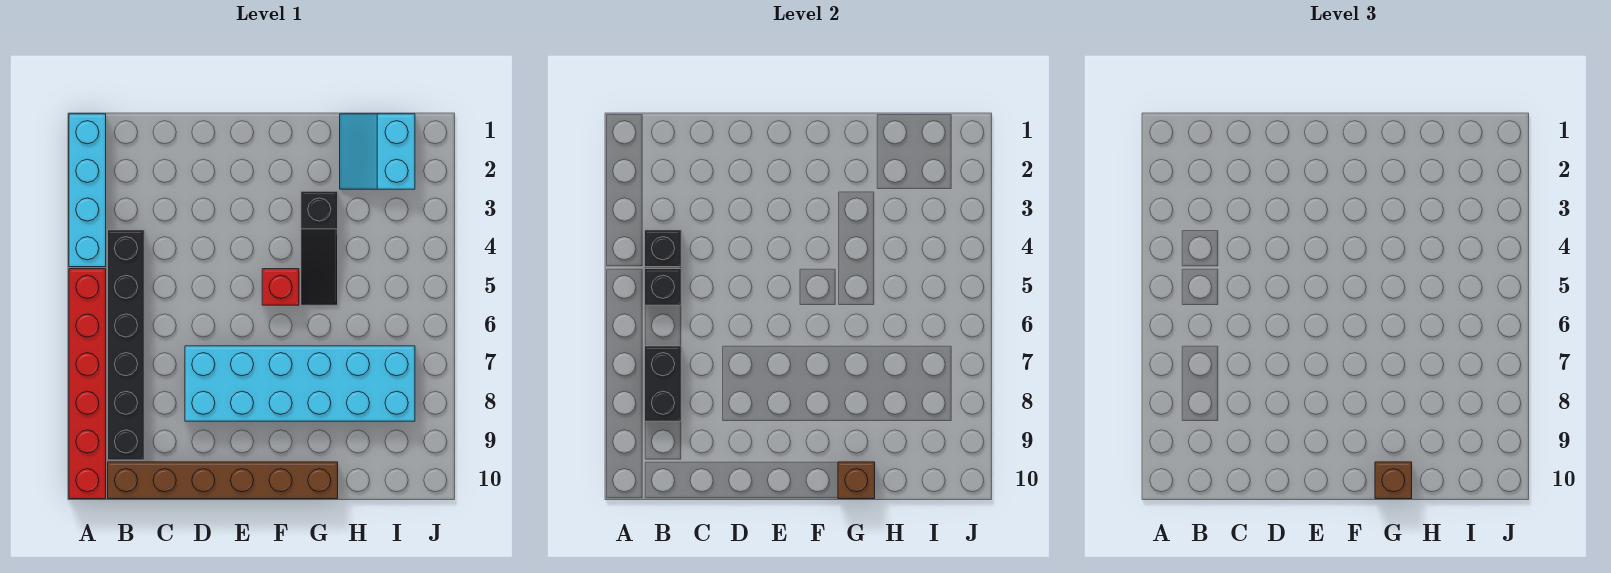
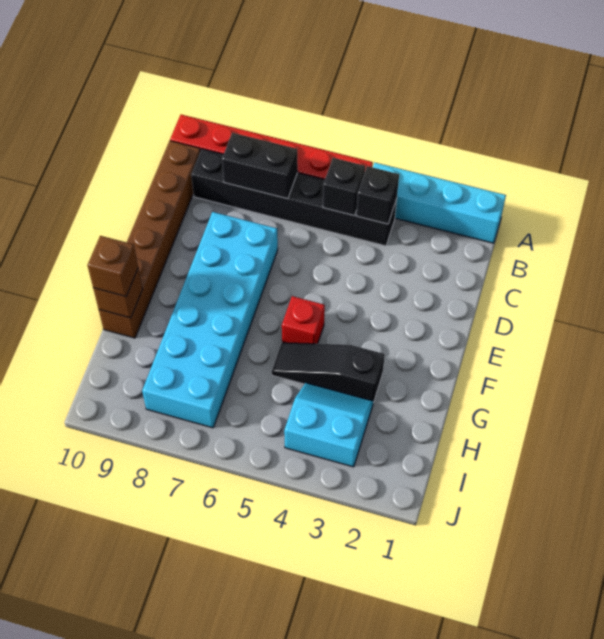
cyan slope H1:I2 level 1 top I -> cyan slope H3:I4 level 1 top I

